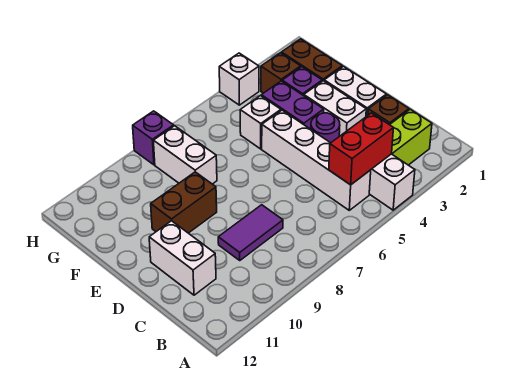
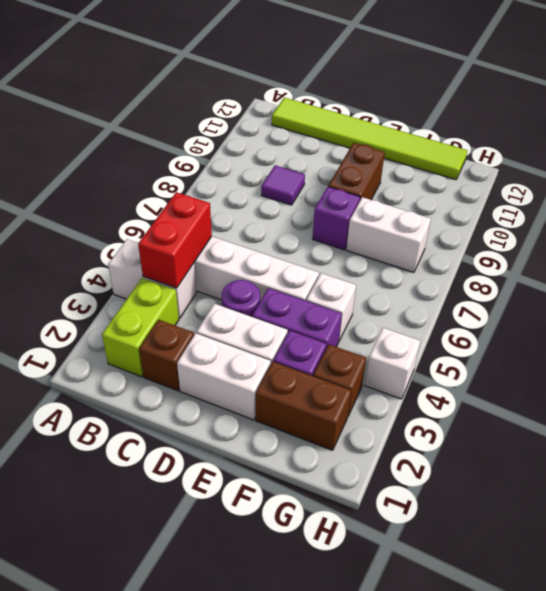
none -> lime tile B12:G12 level 1
purple tile C8:C9 level 1 -> purple tile C9 level 1
white brick C11:D11 level 1 -> none
purple brick H8 level 1 -> purple brick E8 level 1

